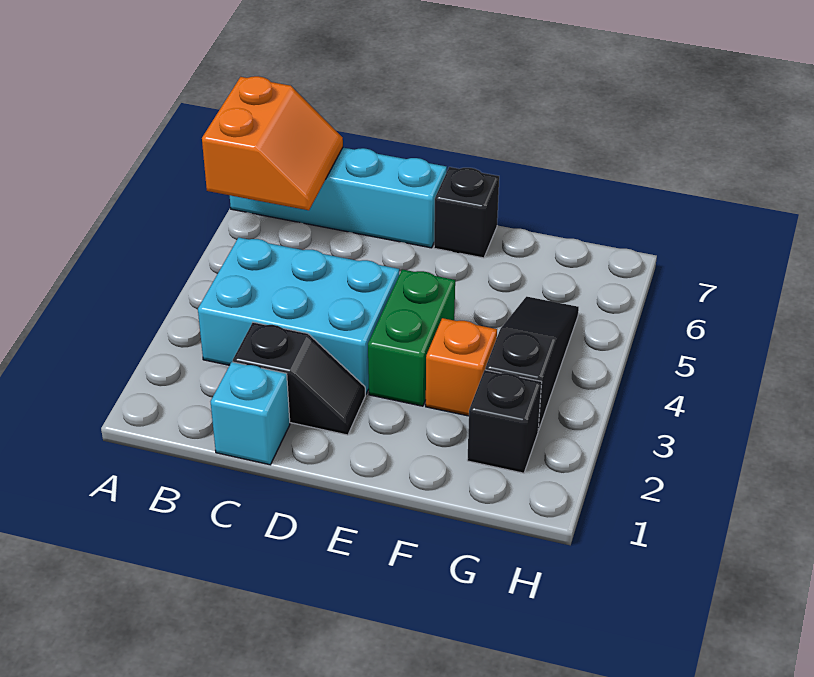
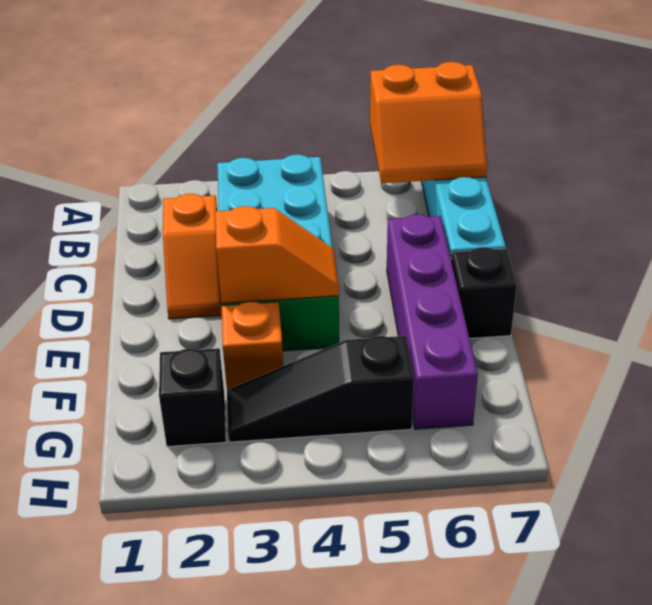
cyan brick C1 level 1 -> none
black slope C2:D2 level 1 top C -> orange slope C2:D2 level 1 top C
none -> purple brick D6:G6 level 1
none -> orange slope E3:E4 level 2 top 3
black slope G3:G5 level 1 top 3 -> black slope G3:G5 level 1 top 5

